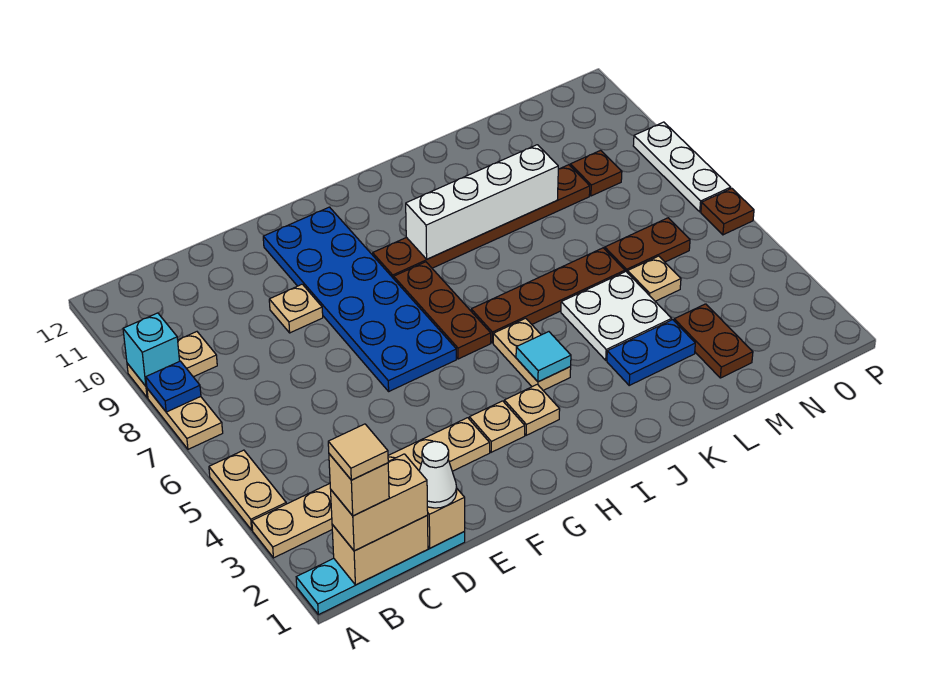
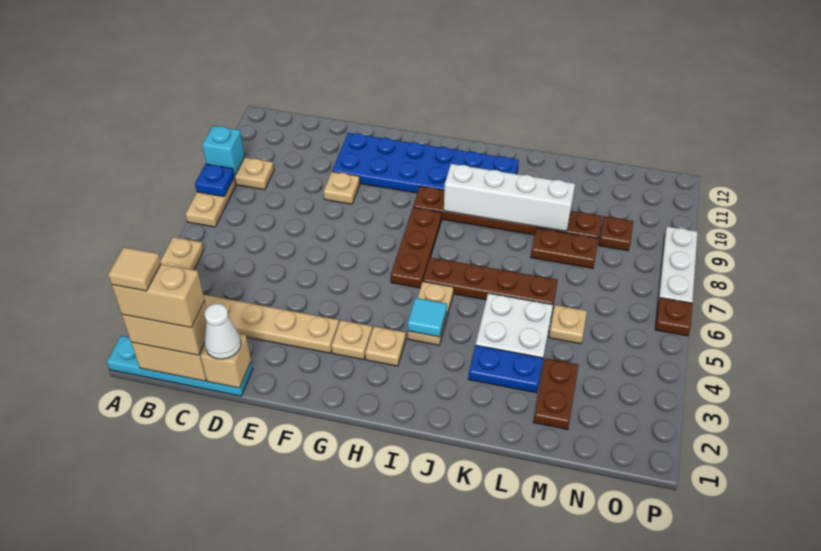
tan brick B1 level 4 -> tan brick B1:C1 level 4
blue plate F6:G11 level 1 -> blue plate E10:J11 level 1
brown plate M6:N6 level 1 -> brown plate L8:M8 level 1

